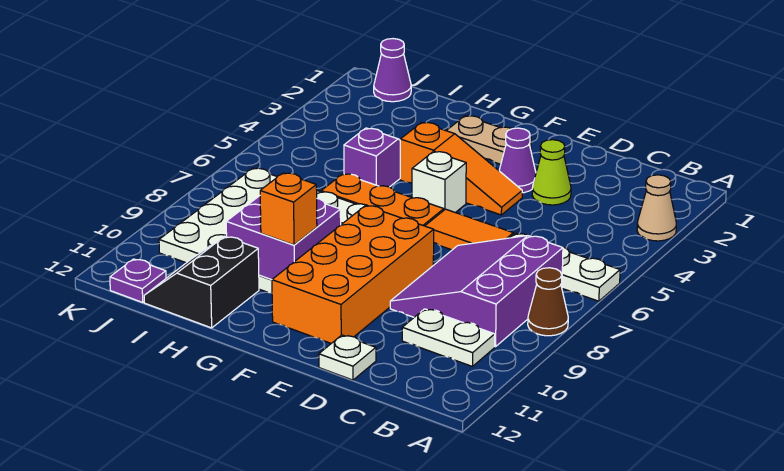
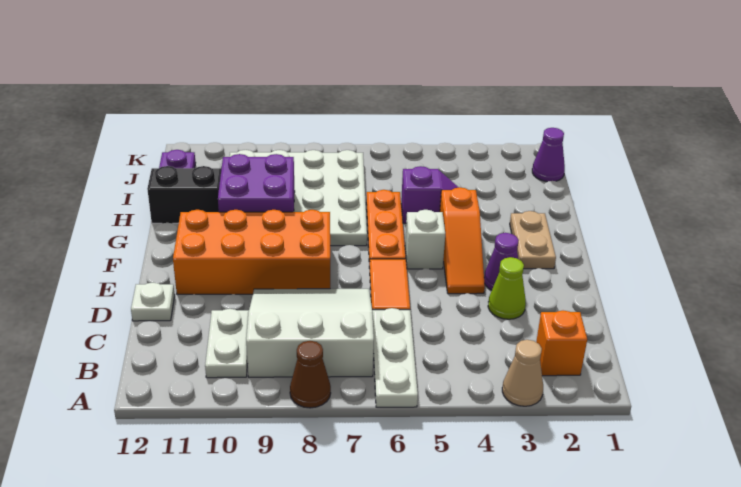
purple slope B7:D9 level 1 top B -> white slope B7:D9 level 1 top B
orange brick G10 level 3 -> orange brick B2 level 1

